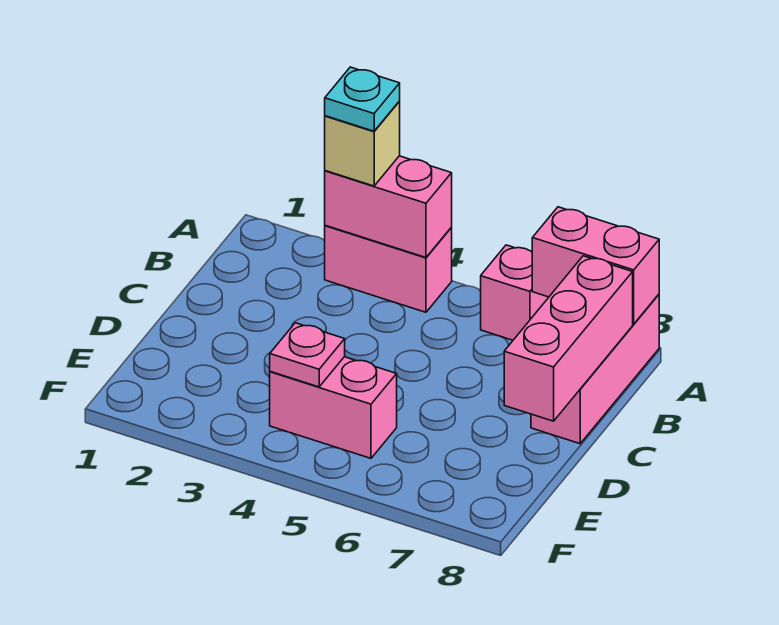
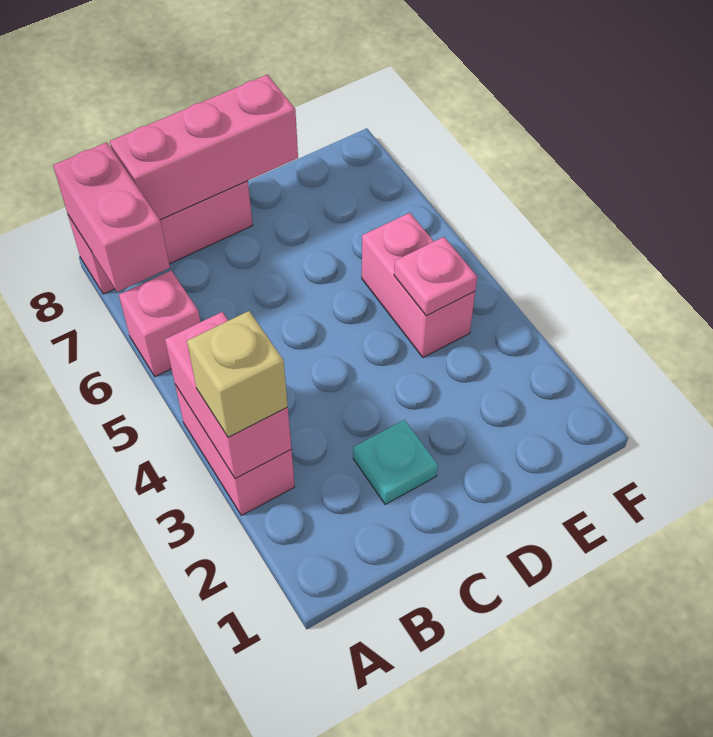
cyan plate A3 level 4 -> cyan plate C2 level 1

